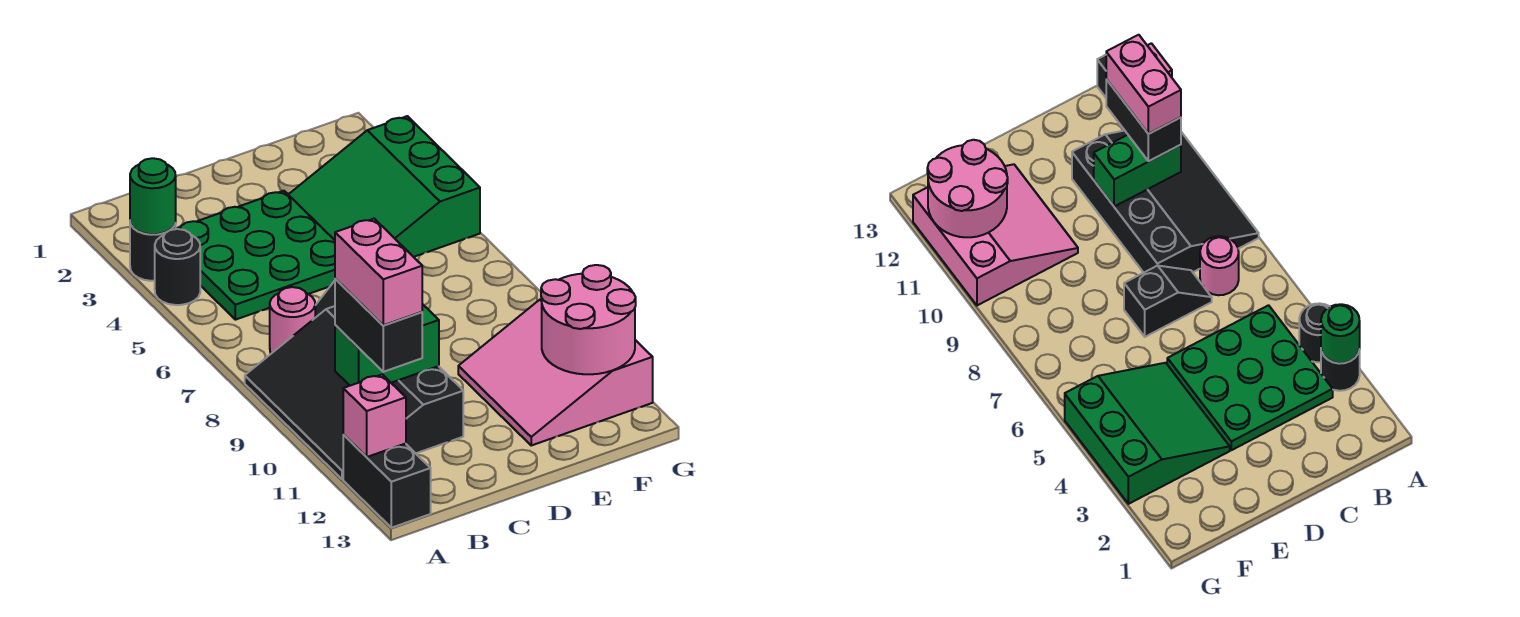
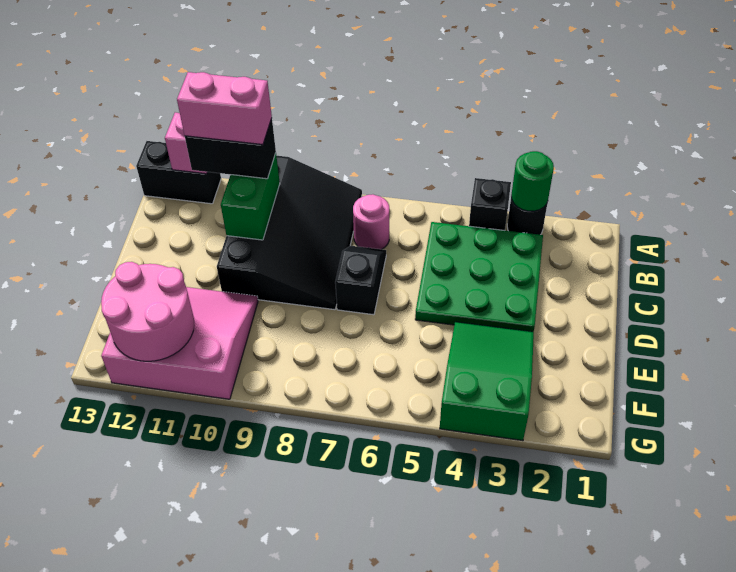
black round brick A4 level 1 -> black brick A4 level 1
black slope A8:C11 level 1 top C -> black slope A8:D10 level 1 top 10
green slope E3:G5 level 1 top G -> green slope E3:G4 level 1 top G

